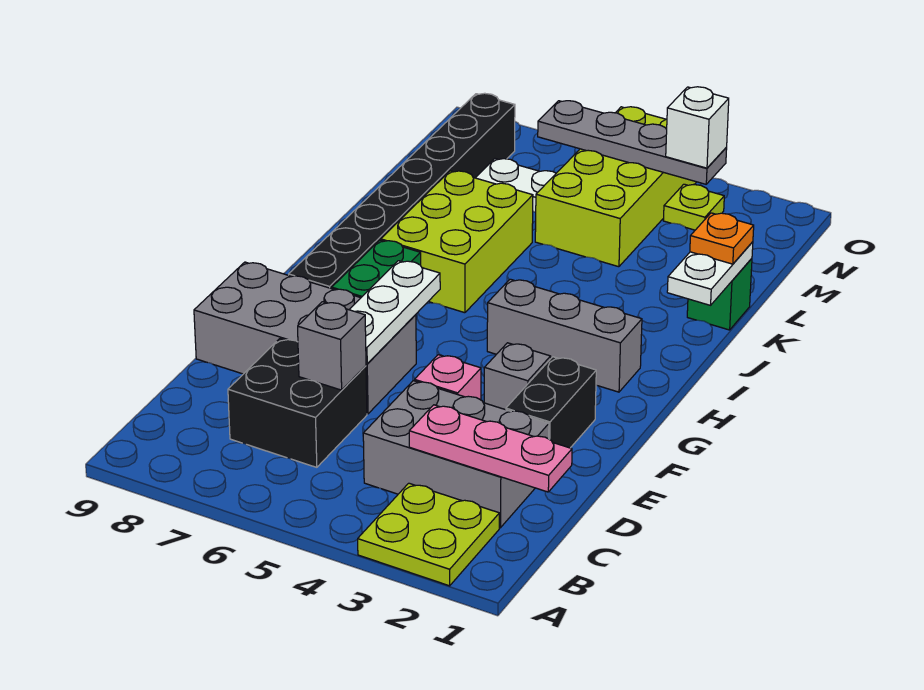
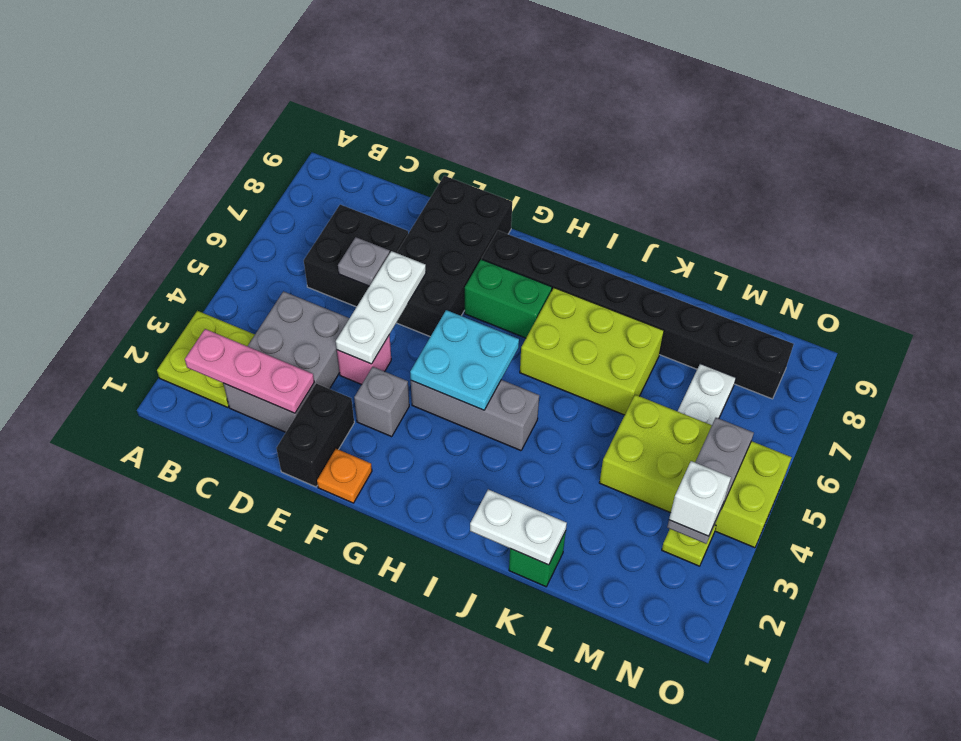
pink plate C1:C3 level 2 -> pink plate B2:D2 level 2
grey brick D6 level 2 -> grey plate D6 level 2
black brick E2:F2 level 1 -> black brick E1:E2 level 1
grey brick E6:F9 level 1 -> black brick E6:F9 level 1
white plate E6:G6 level 2 -> white plate E4:E6 level 2
none -> cyan plate G4:H5 level 2
grey brick H2:H4 level 1 -> grey brick G4:I4 level 1
orange plate K1 level 3 -> orange plate F1 level 1
grey plate N3:N6 level 2 -> grey plate N3:N5 level 2

